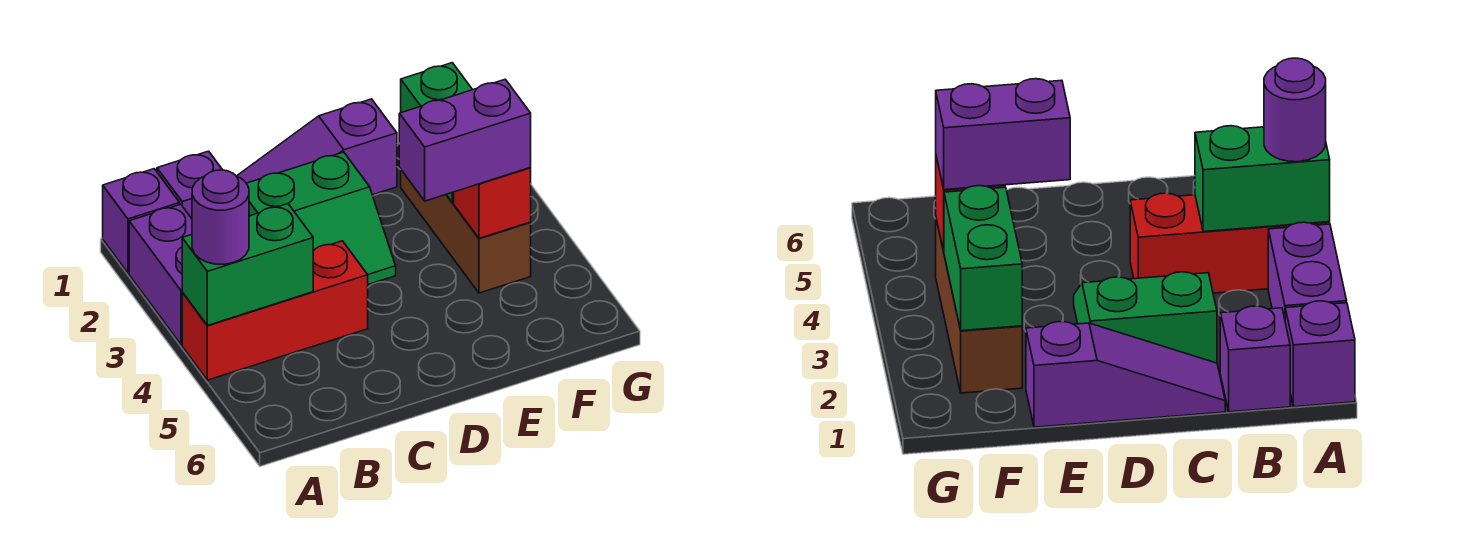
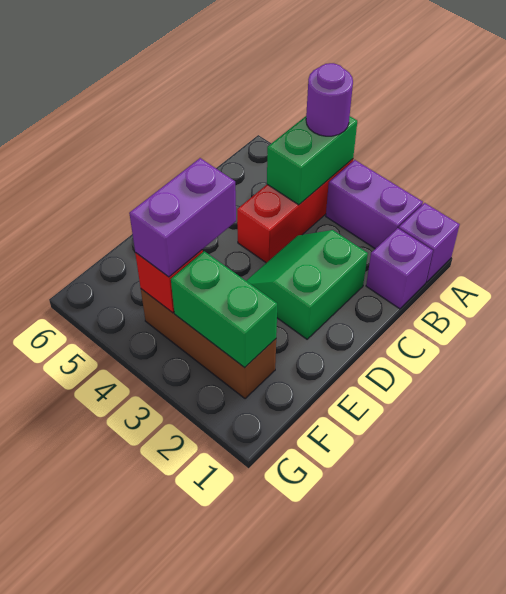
purple slope C1:E1 level 1 top E -> none

